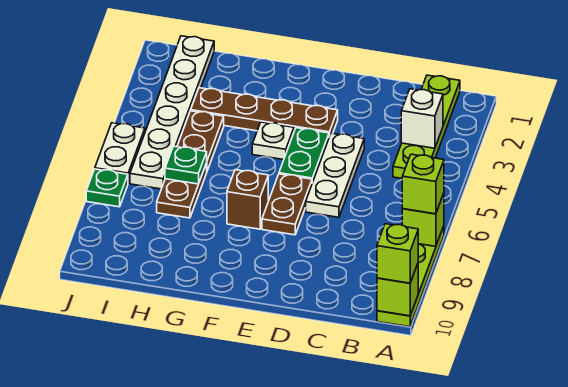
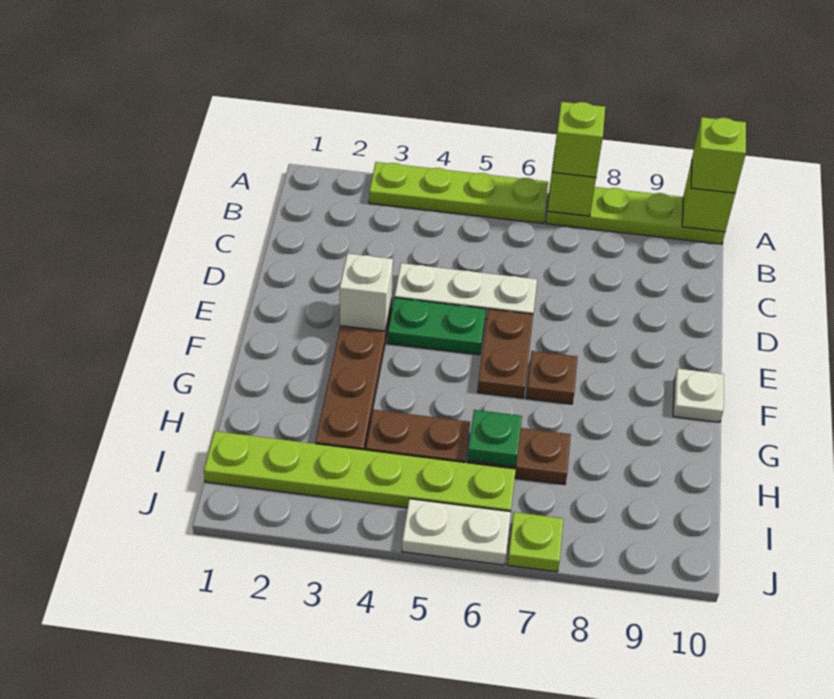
lime plate B1:B4 level 1 -> lime plate A3:A6 level 1
white brick B3 level 2 -> white brick E3 level 2
brown plate E6:E7 level 1 -> brown plate E6:F6 level 1
white plate F4 level 1 -> white plate F10 level 1
brown brick F7 level 1 -> brown plate F7 level 1
white plate I1:I6 level 1 -> lime plate I1:I6 level 1
green plate J7 level 1 -> lime plate J7 level 1

